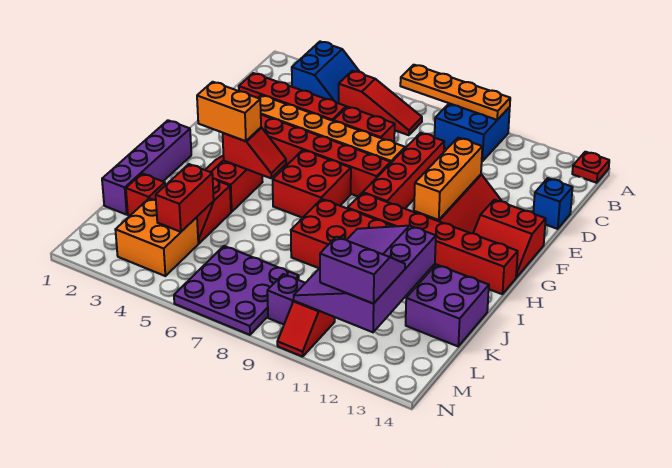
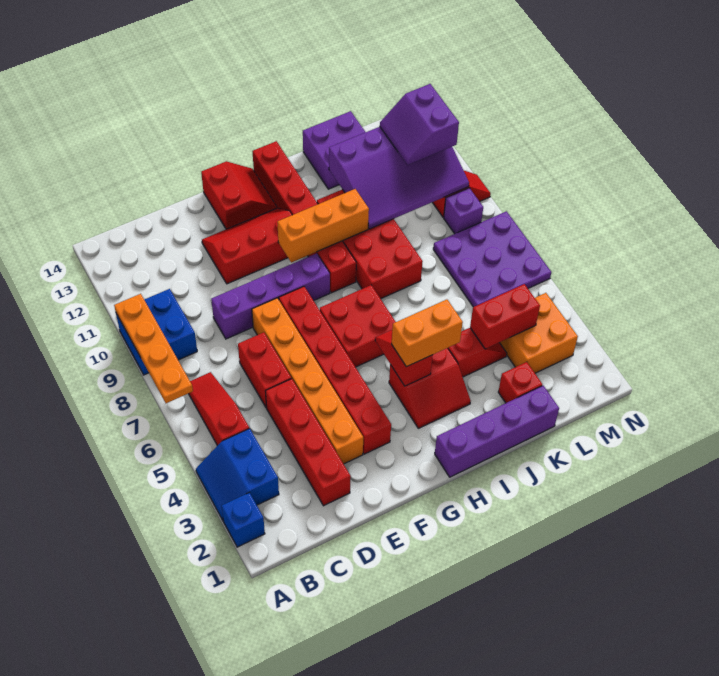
blue slope A3:B4 level 1 top 3 -> blue slope A3:B4 level 1 top B
red plate A14 level 1 -> none
red brick D9:G9 level 1 -> purple brick D9:G9 level 1
blue brick D14 level 1 -> blue brick A2 level 1
orange brick E11:G11 level 2 -> orange brick G10:I10 level 2
orange brick H3:H4 level 3 -> orange brick H4:I4 level 3

